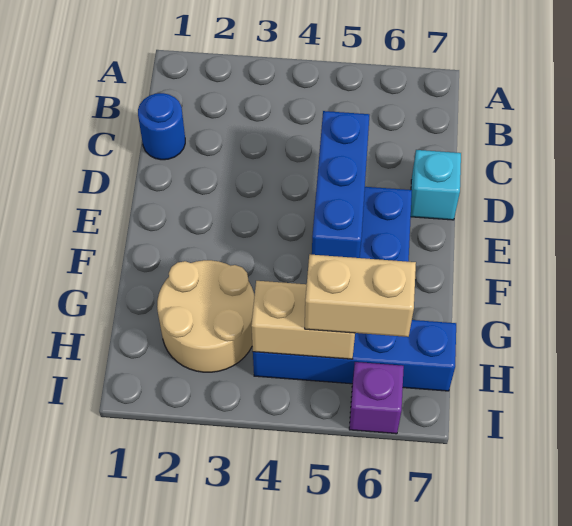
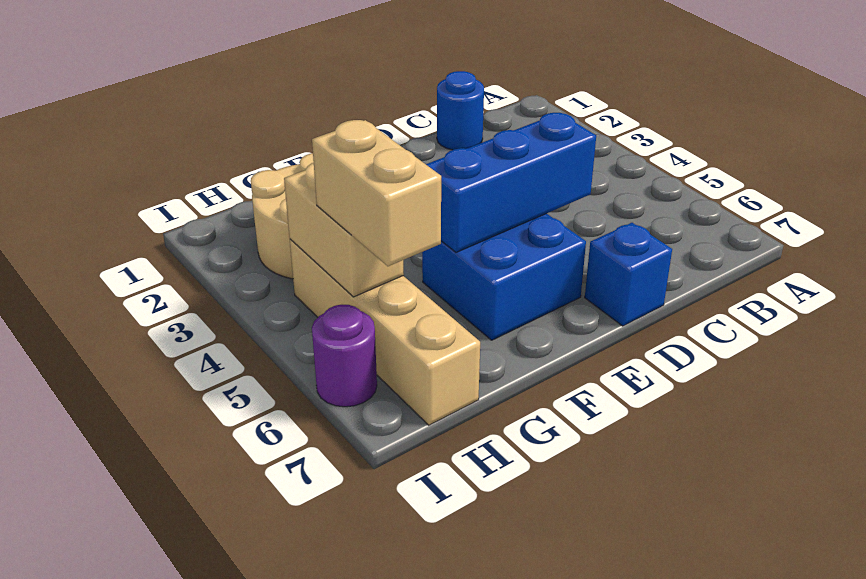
cyan brick D7 level 1 -> blue brick D7 level 1
blue brick H4:H7 level 1 -> tan brick H4:H7 level 1
purple brick I6 level 1 -> purple round brick I6 level 1

